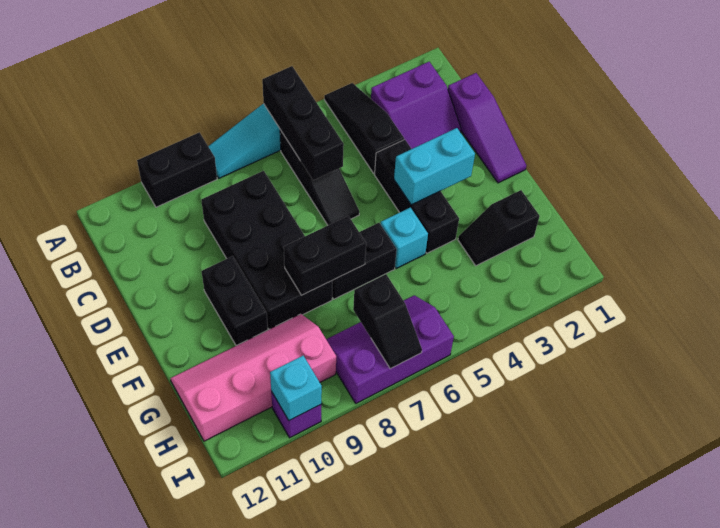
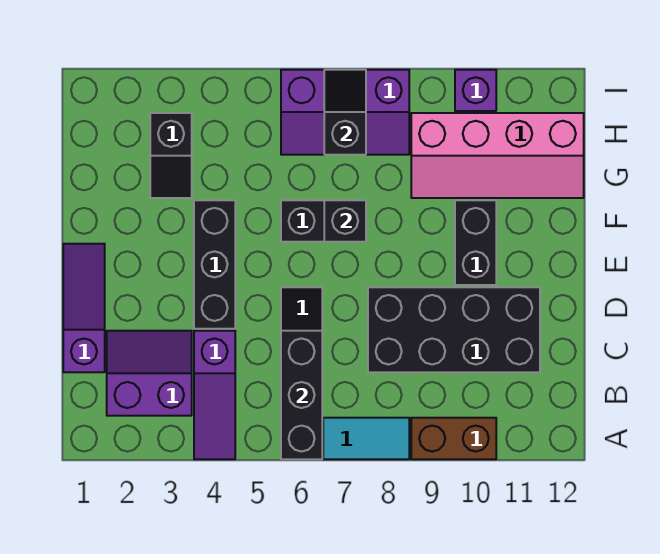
black slope A4:C4 level 1 top C -> purple slope A4:C4 level 1 top C
black brick A9:A10 level 1 -> brown brick A9:A10 level 1
black brick C8:F9 level 1 -> black brick C8:D11 level 1
cyan brick E3:E4 level 2 -> none
cyan brick F5 level 1 -> none
black brick F7:F8 level 2 -> black brick F7 level 2
black slope G2:G3 level 1 top 2 -> black slope G3:H3 level 1 top H
cyan brick I10 level 2 -> none

